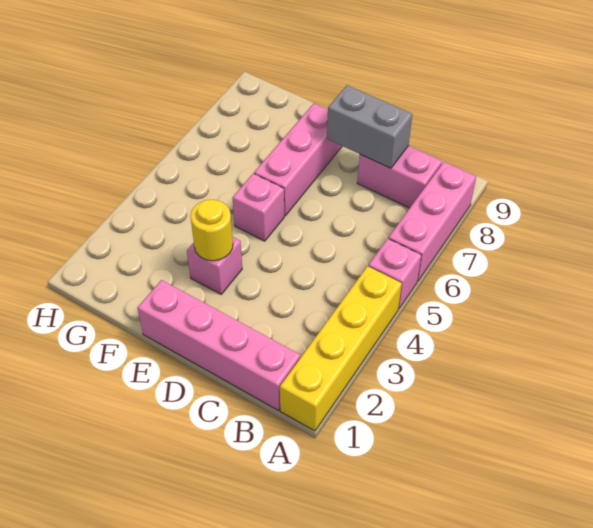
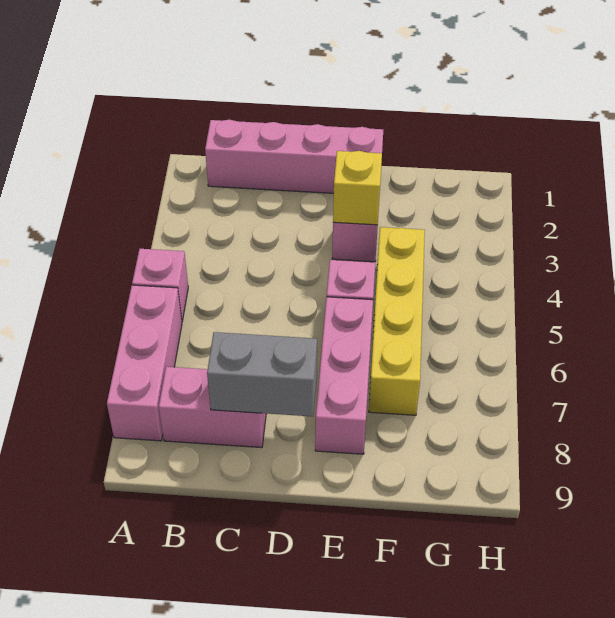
yellow brick A1:A4 level 1 -> yellow brick F4:F7 level 1
yellow round brick E3 level 2 -> yellow brick E3 level 2

